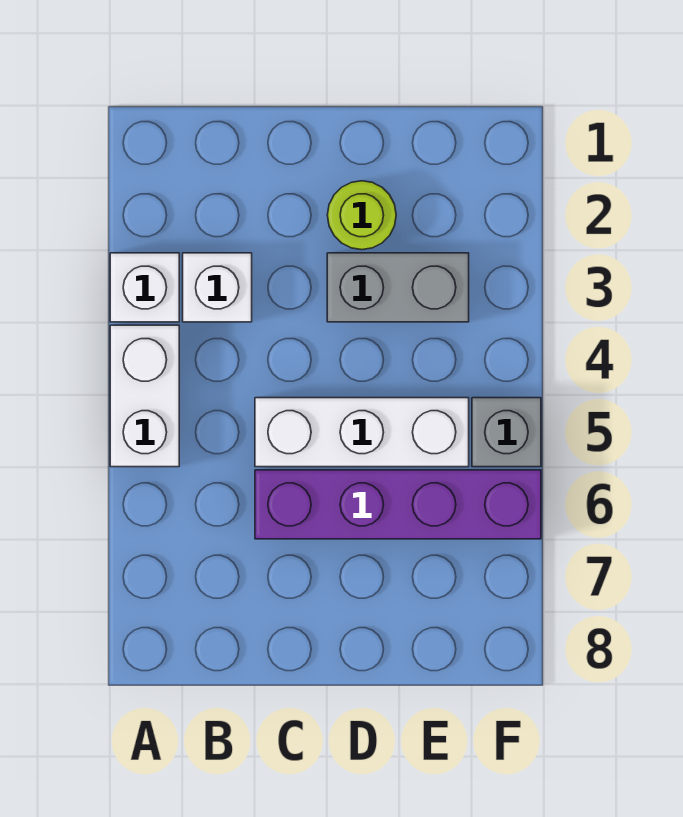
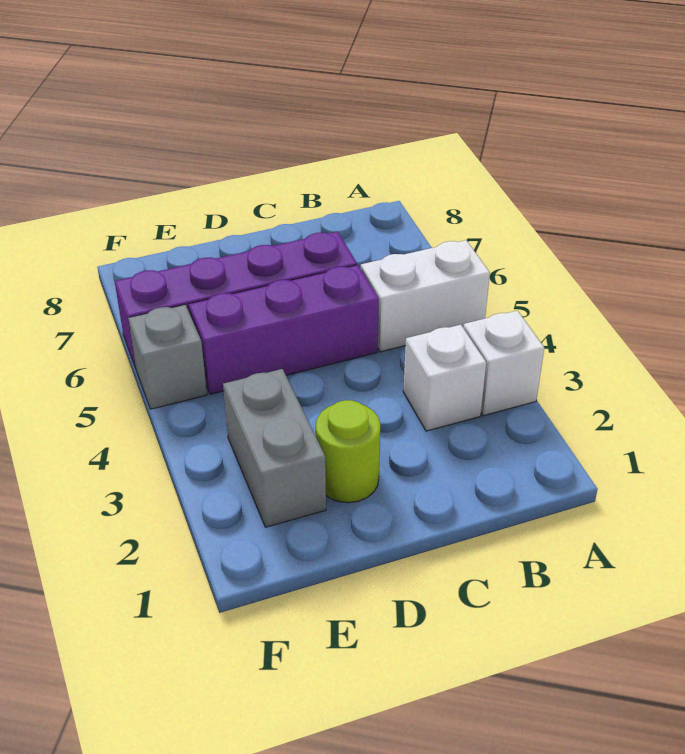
white brick A4:A5 level 1 -> white brick A5:B5 level 1
white brick C5:E5 level 1 -> purple brick C5:E5 level 1
grey brick D3:E3 level 1 -> grey brick E2:E3 level 1

